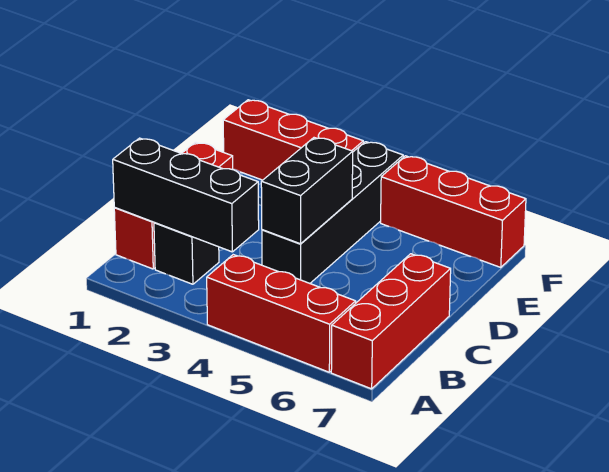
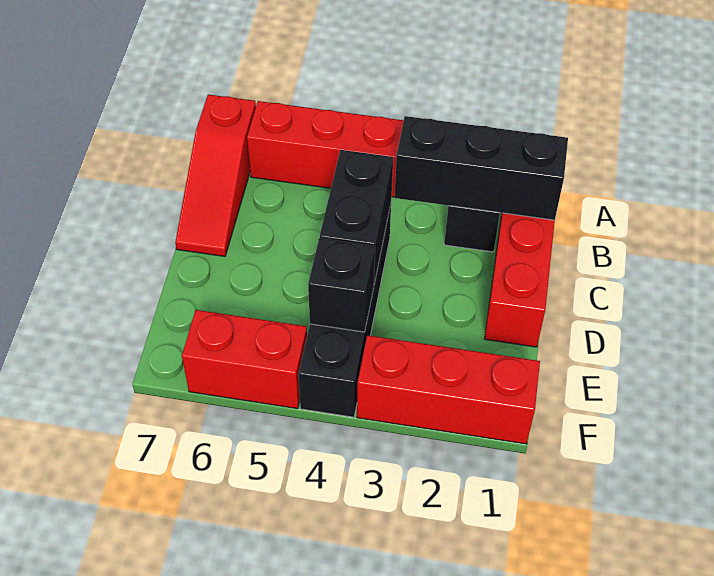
red brick A7:C7 level 1 -> red slope A7:C7 level 1 top A
none -> black brick E4 level 2
red brick F5:F7 level 1 -> red brick F5:F6 level 1

